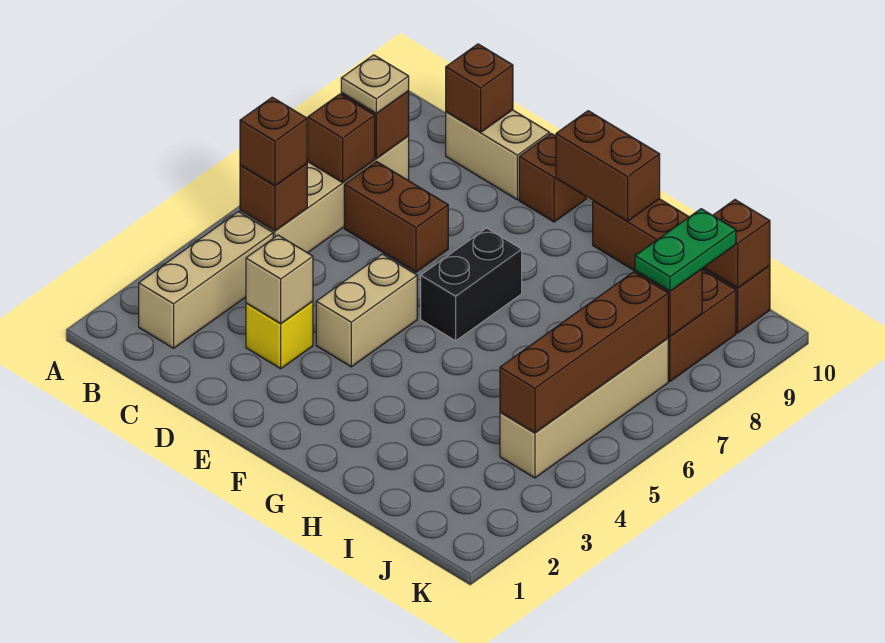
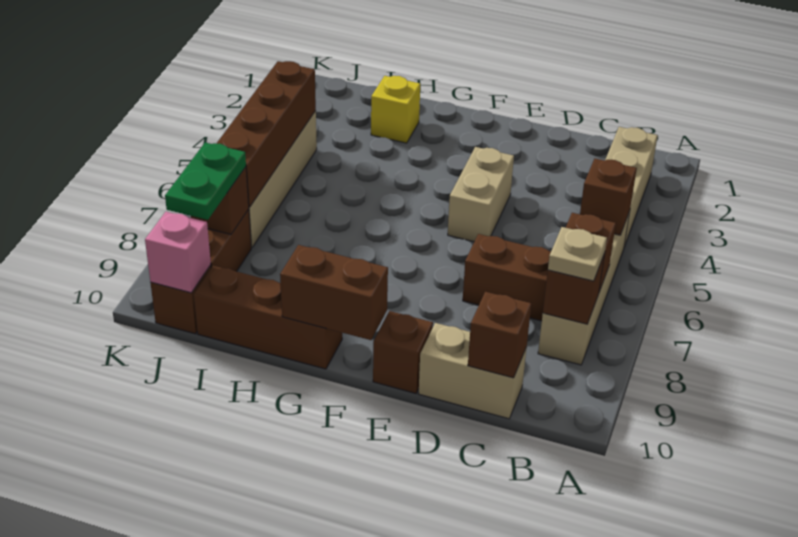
brown brick B5 level 3 -> none
yellow brick D3 level 1 -> yellow brick H2 level 1
tan brick D3 level 2 -> none
black brick F6:F7 level 1 -> none
brown brick J10 level 2 -> pink brick J10 level 2

